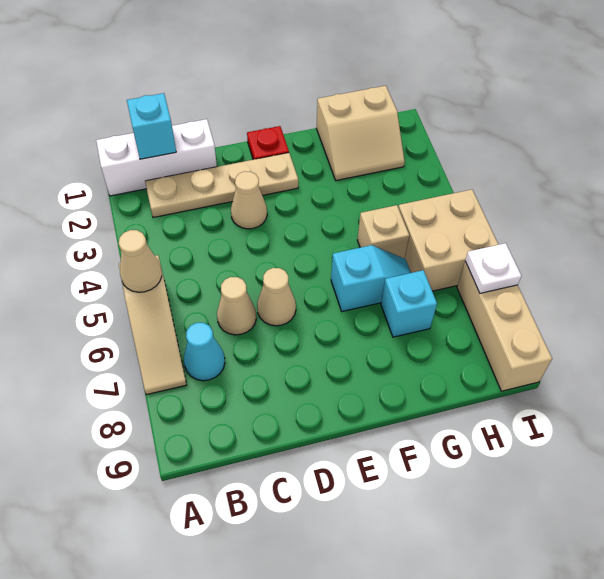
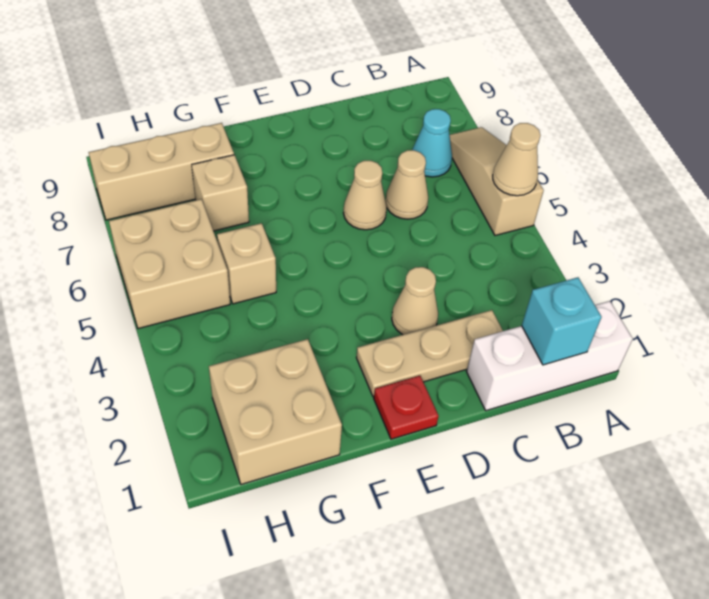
tan plate B2:E2 level 1 -> tan plate C2:E2 level 1
cyan slope F6:G6 level 1 top F -> none
tan slope G1:H2 level 1 top 1 -> tan brick G1:H2 level 1
cyan brick G7 level 1 -> tan brick G7 level 1
tan brick I7:I9 level 1 -> tan brick G8:I8 level 1
white plate I7 level 2 -> none

